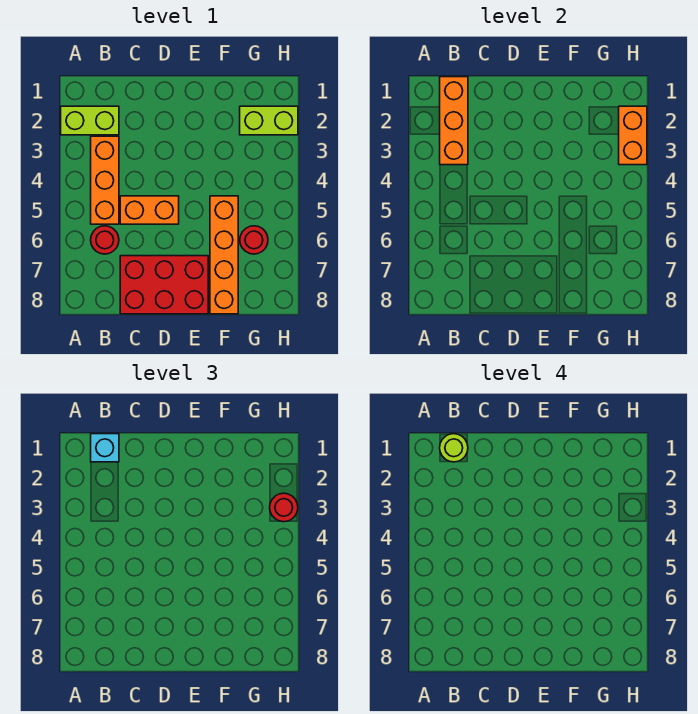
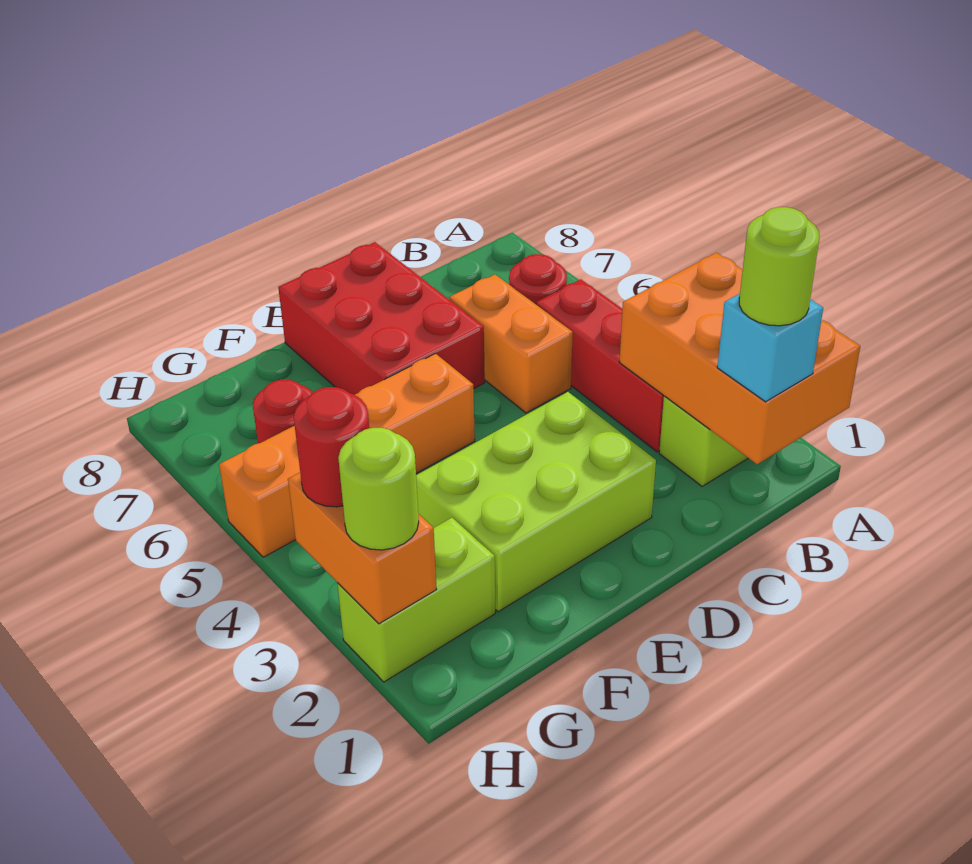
orange brick B1:B3 level 2 -> orange brick A1:B3 level 2
orange brick B3:B5 level 1 -> red brick B3:B5 level 1
orange brick C5:D5 level 1 -> orange brick C5:C6 level 1
red brick C7:E8 level 1 -> red brick D6:E8 level 1
none -> lime brick D2:F3 level 1
orange brick F5:F8 level 1 -> orange brick E5:H5 level 1
none -> lime round brick H2 level 3

